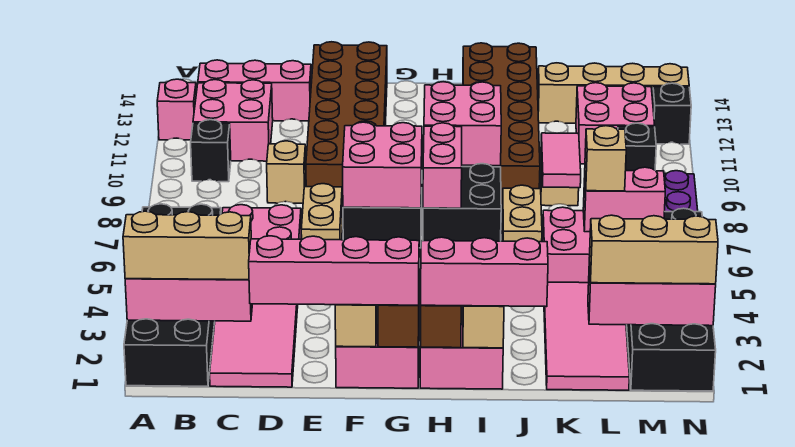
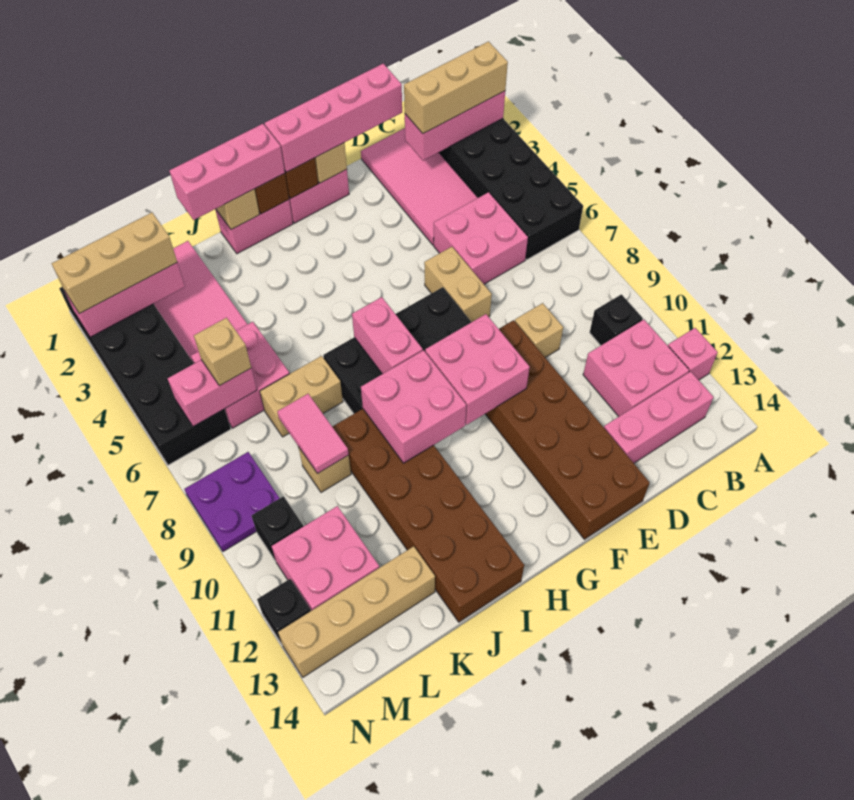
pink brick F7:G8 level 2 -> pink brick F9:G10 level 2
tan brick J6:J7 level 1 -> tan brick J7:K7 level 1

